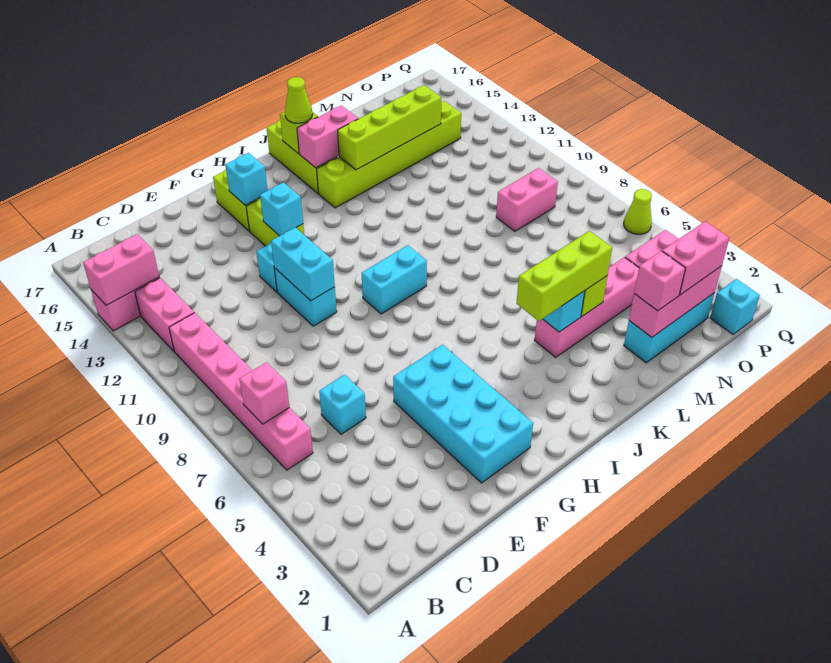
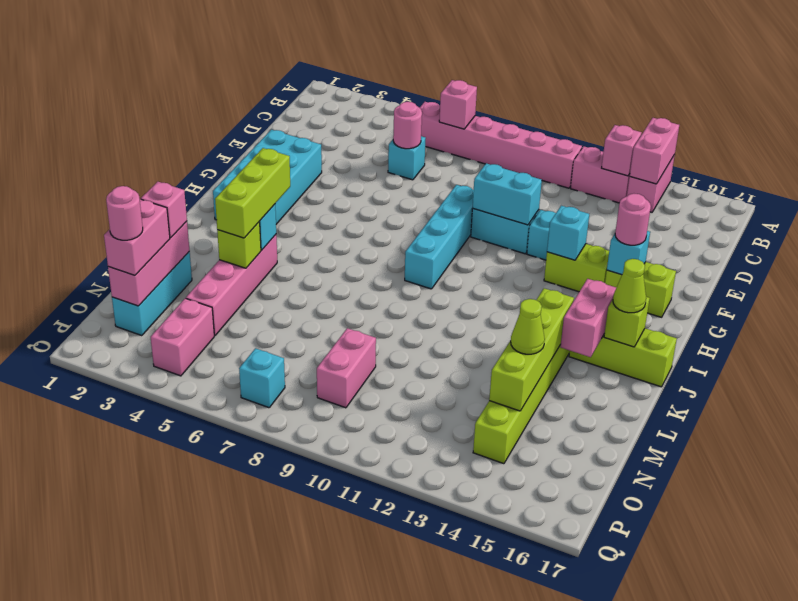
none -> pink brick B13 level 2
none -> pink round brick D6 level 2
cyan brick F2:G5 level 1 -> cyan brick F2:I3 level 1
none -> pink round brick G15 level 3
cyan brick H9:I9 level 1 -> cyan brick F9:I9 level 1
none -> pink round brick O2 level 4
cyan brick P1 level 1 -> cyan brick P7 level 1
lime cone Q6 level 1 -> lime cone M14 level 3

